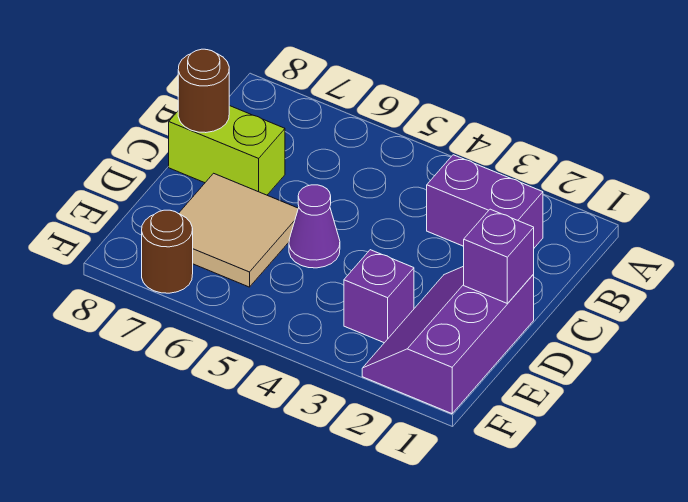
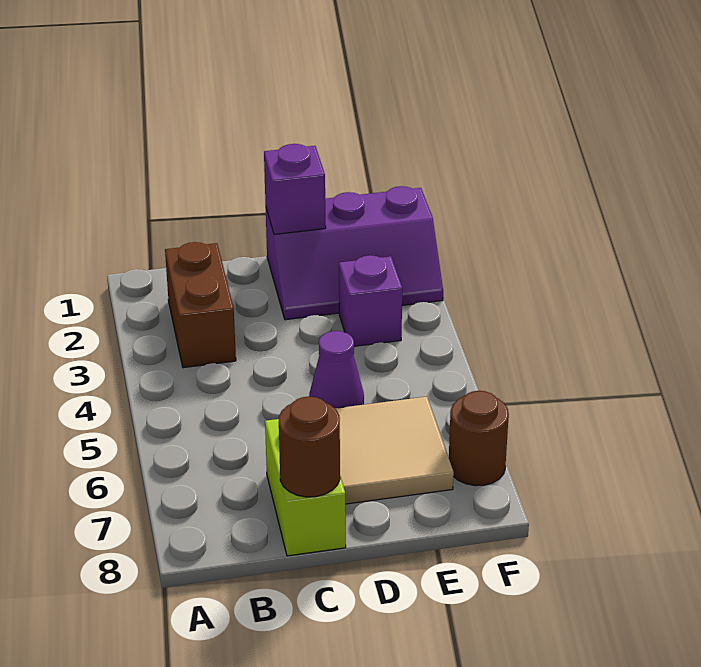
purple brick B2:B3 level 1 -> brown brick B2:B3 level 1

